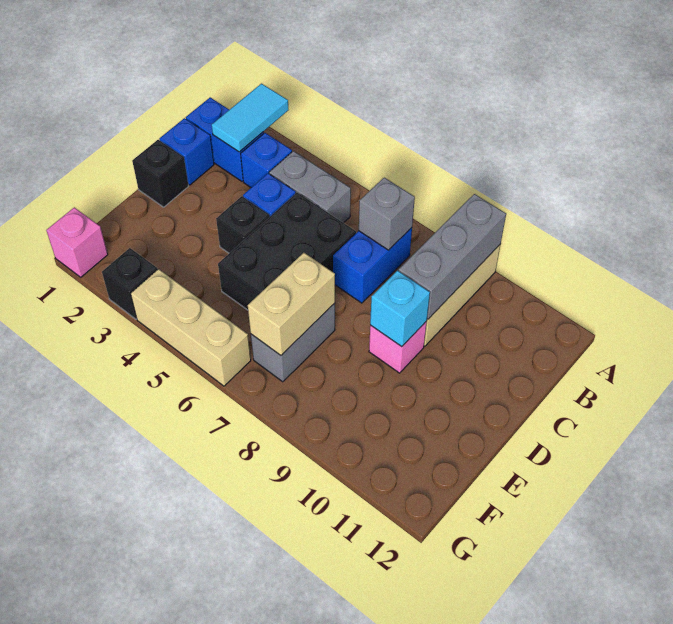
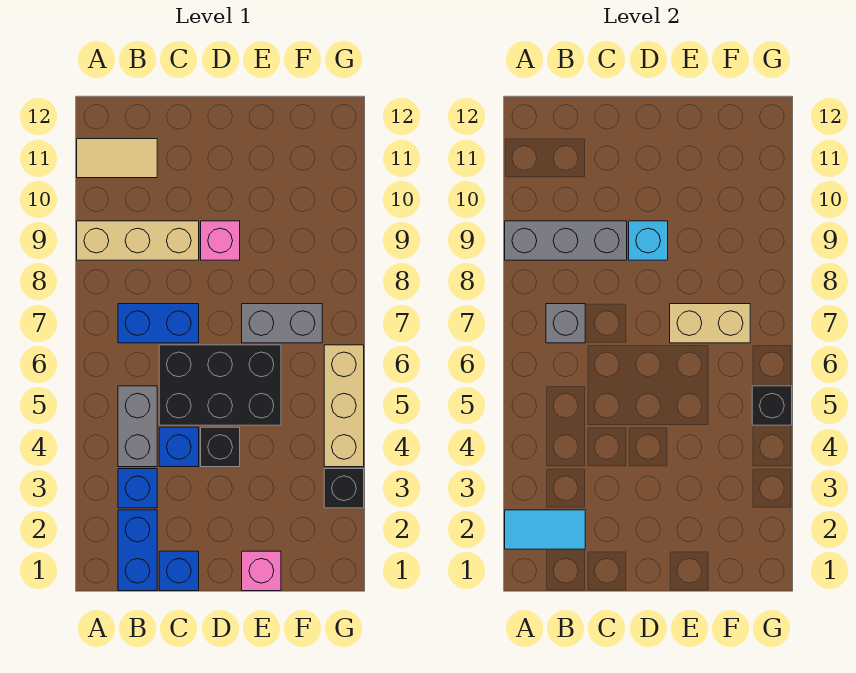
none -> tan tile A11:B11 level 1
black brick D1 level 1 -> black brick G5 level 2
pink brick G1 level 1 -> pink brick E1 level 1

